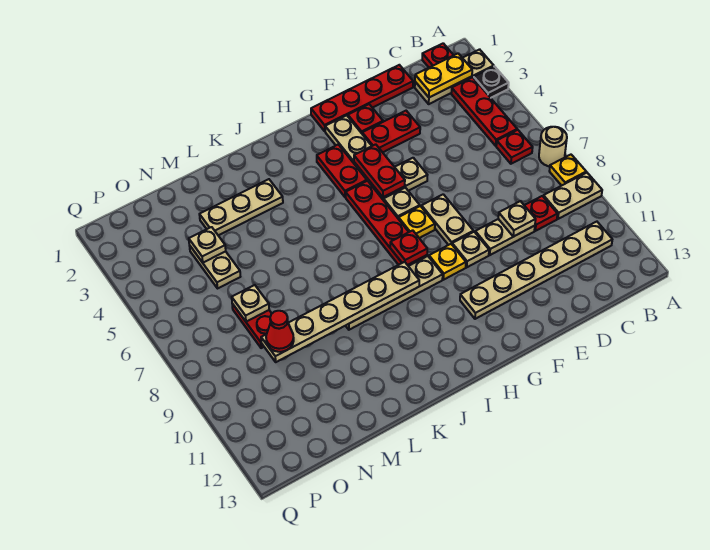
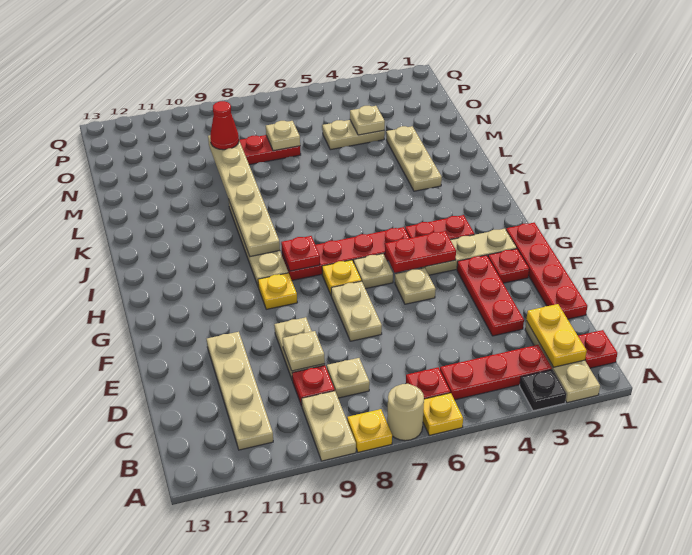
none -> yellow plate A6 level 1
tan plate B11:G11 level 1 -> tan plate B11:E11 level 1
red plate E3:F3 level 1 -> red plate D3:F3 level 1
tan plate F7:F8 level 1 -> tan plate E7:F7 level 1
tan plate F9 level 1 -> tan plate C8 level 1

